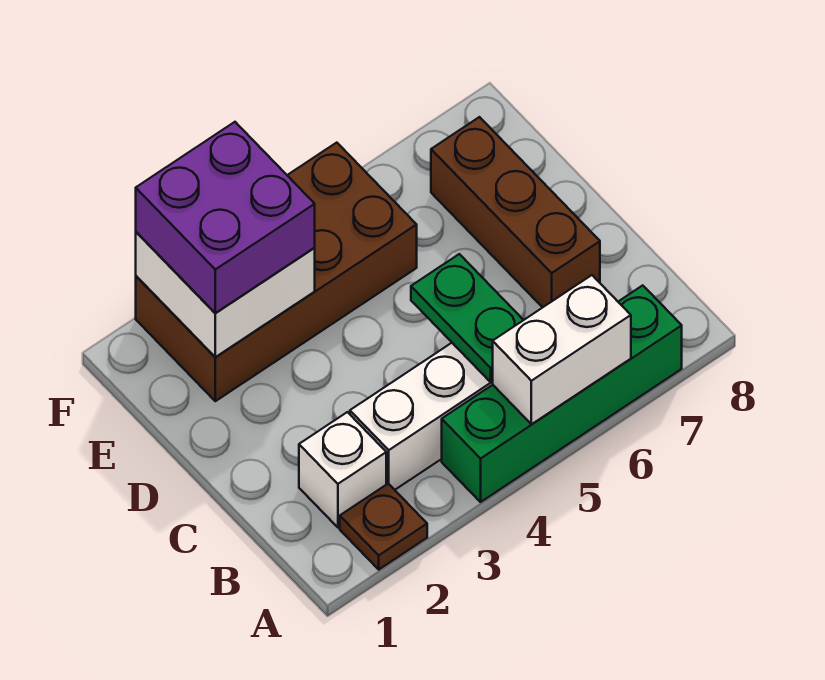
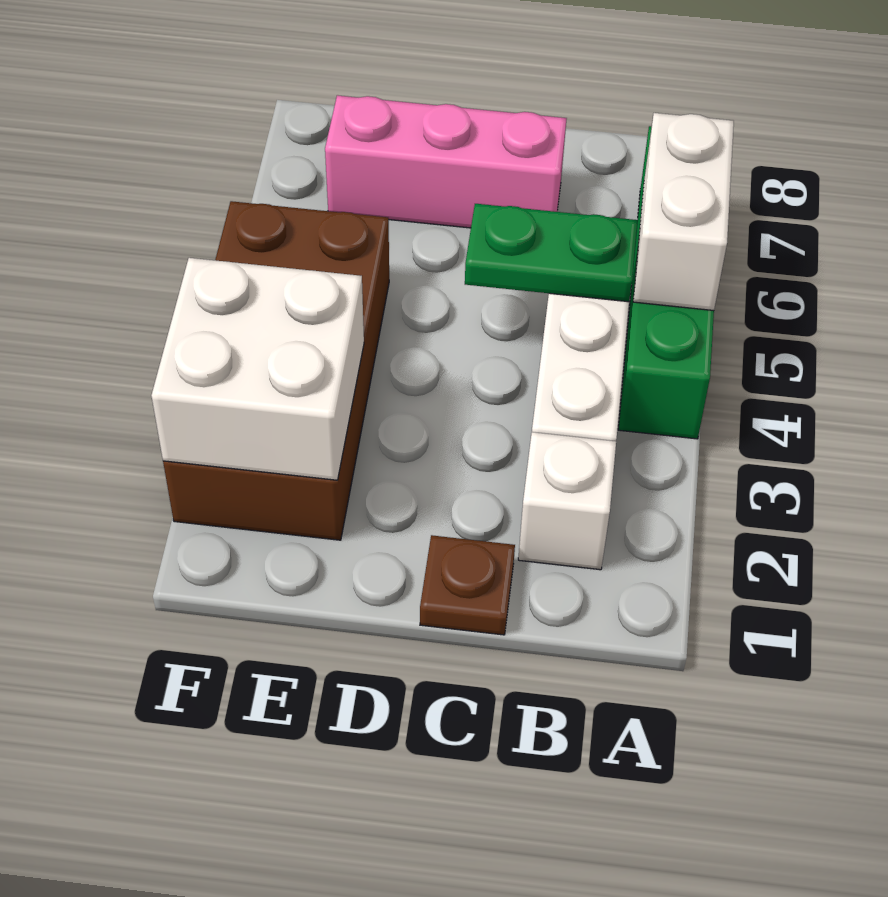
brown plate A2 level 1 -> brown plate C1 level 1
brown brick C7:E7 level 1 -> pink brick C7:E7 level 1
purple brick E2:F3 level 3 -> none

